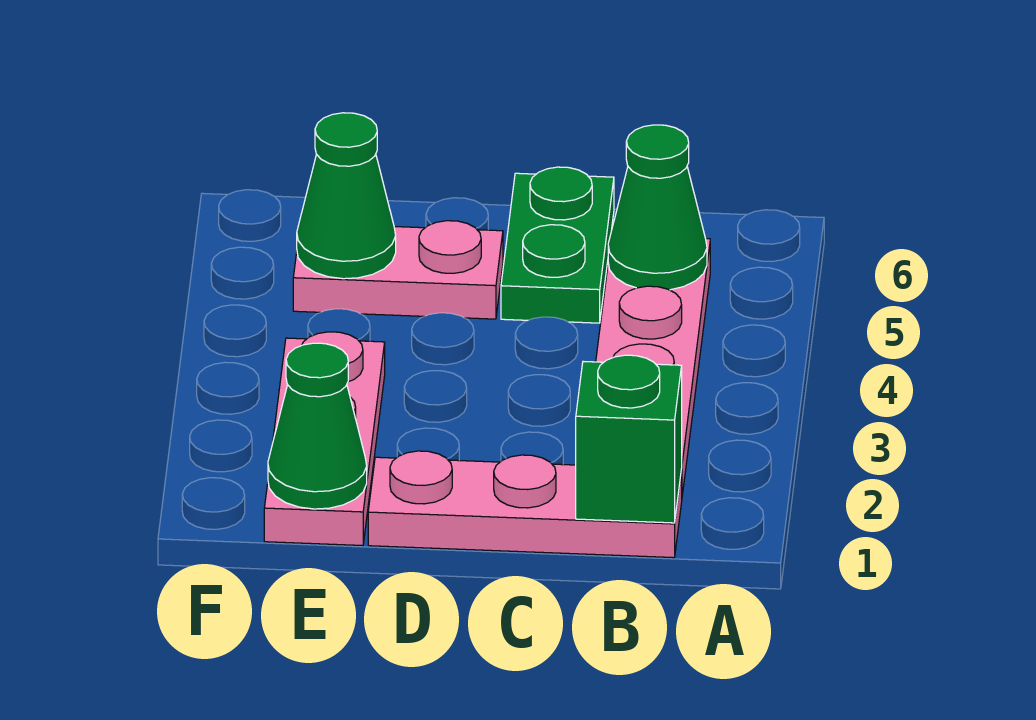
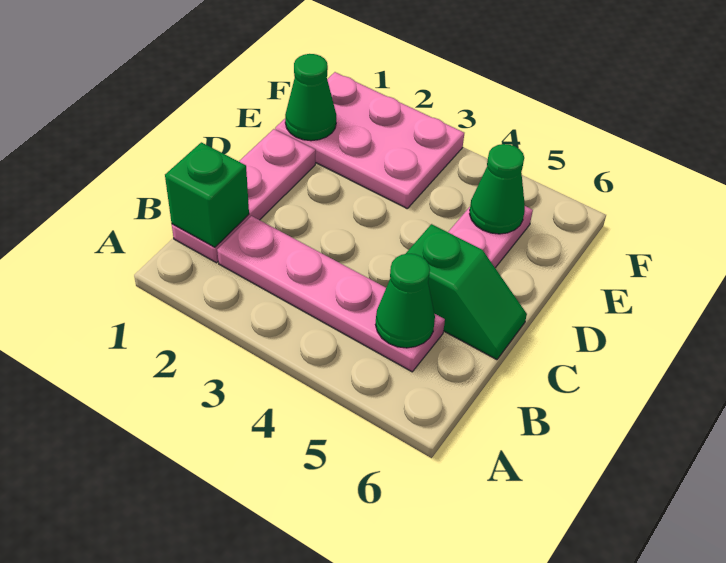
green plate C5:C6 level 1 -> green slope C5:C6 level 1 top 5
pink plate E1:E3 level 1 -> pink plate E1:F3 level 1

